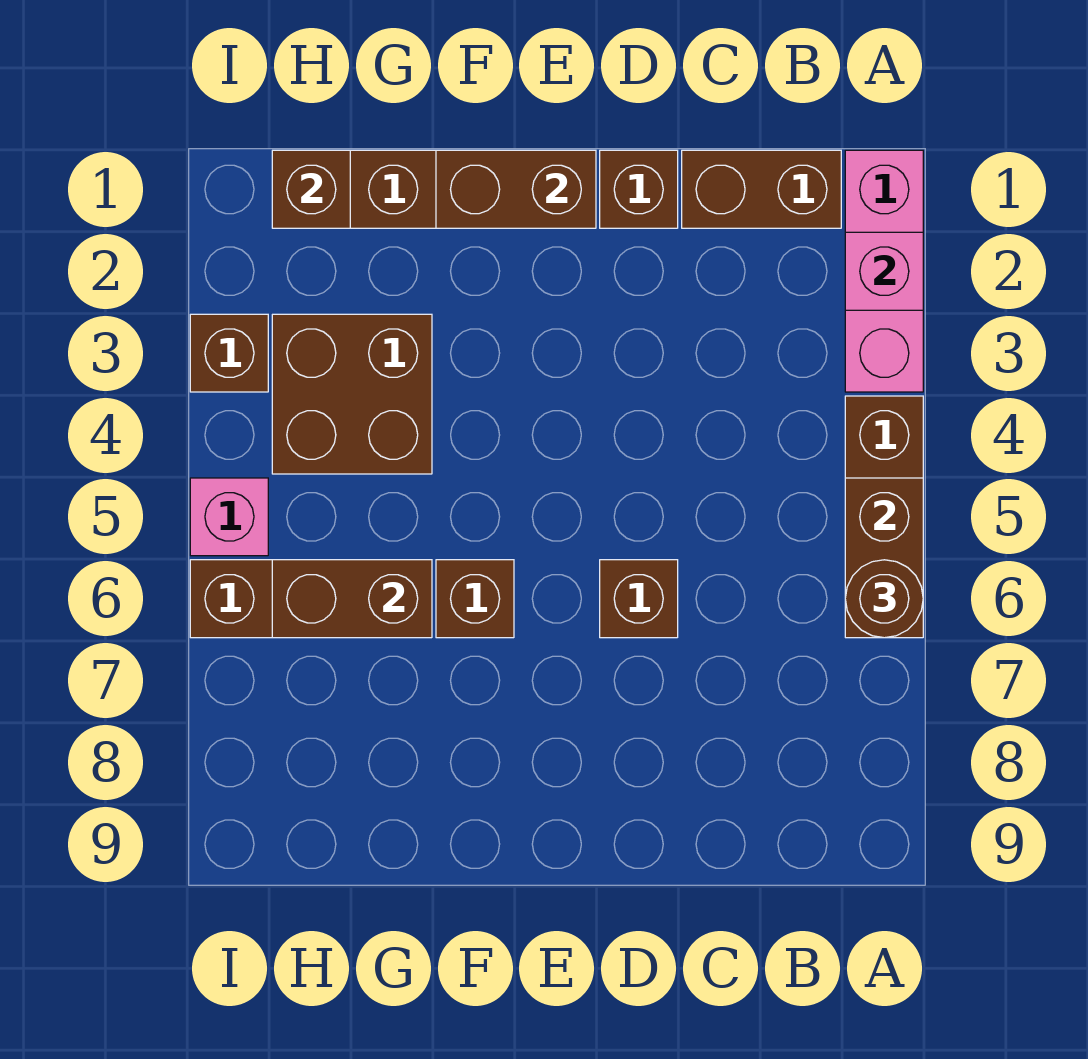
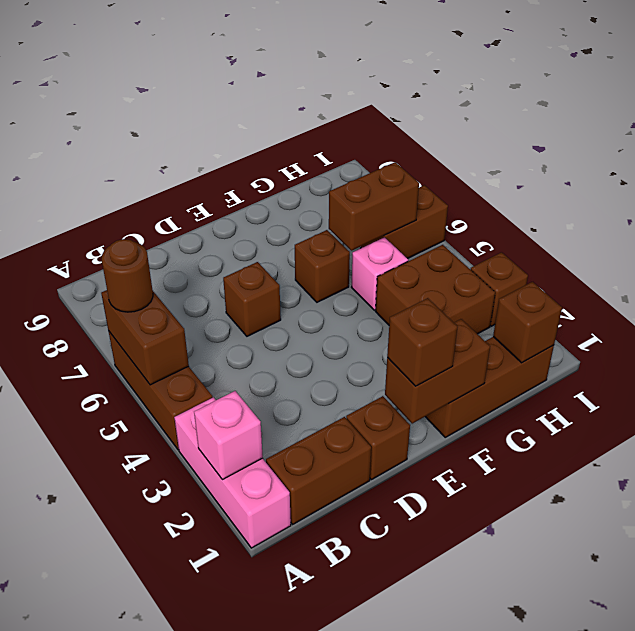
none -> brown brick E1 level 3
pink brick I5 level 1 -> pink brick G5 level 1

